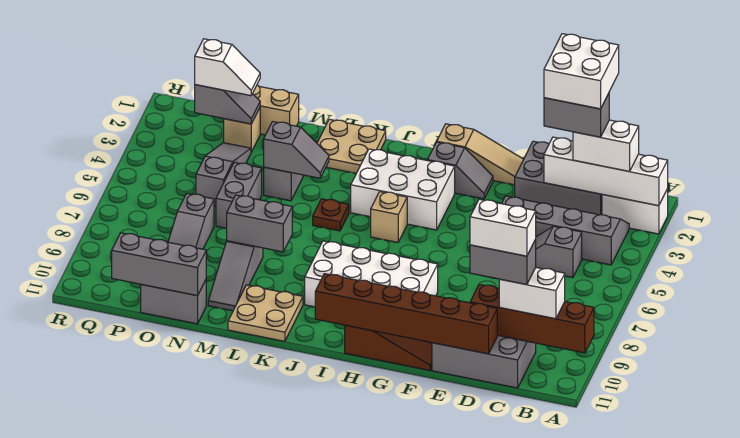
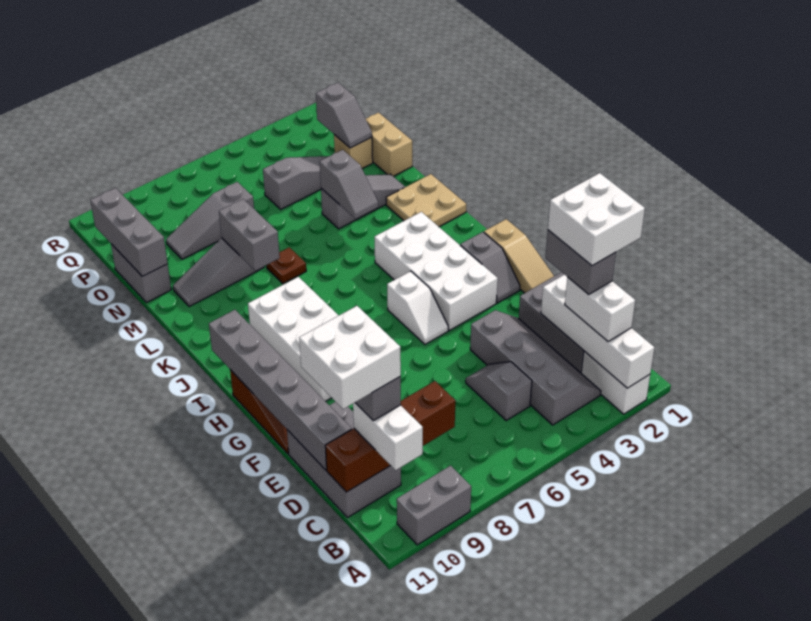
brown brick A10:D10 level 2 -> brown brick C8:C11 level 2
white brick C10:D10 level 5 -> white brick C10:D11 level 5
brown brick D11:I11 level 2 -> grey brick D11:I11 level 2
white brick H3:J4 level 1 -> white brick G3:J4 level 1
tan brick I5 level 1 -> none
brown plate K5 level 1 -> brown plate L7 level 1
tan plate K10:L11 level 1 -> none
grey brick N5:N6 level 1 -> grey brick A9:A10 level 1
white slope O2:P2 level 3 top P -> white slope G5:H5 level 1 top H

